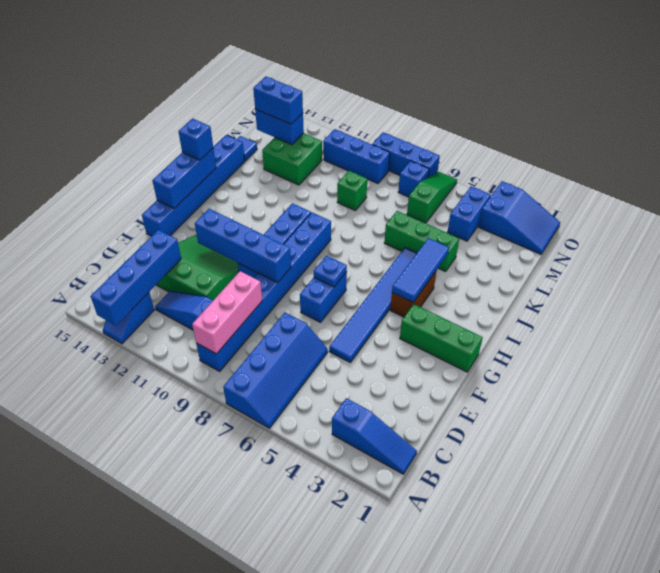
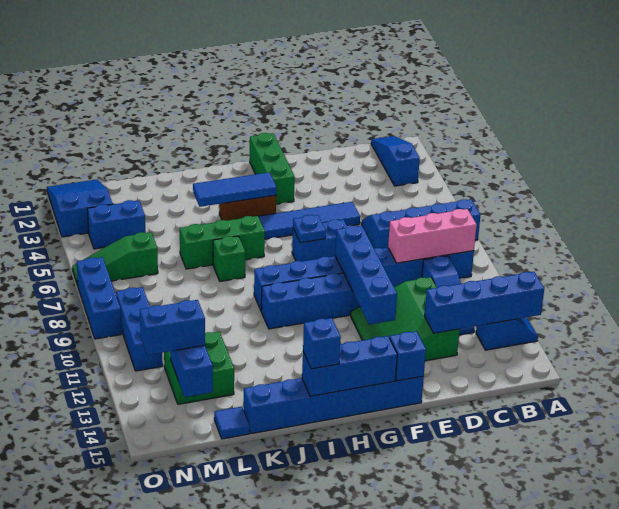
green brick K4:K6 level 1 -> green brick I6:K6 level 1
green brick L9 level 1 -> green brick J7 level 1
blue brick M13:M14 level 3 -> blue brick M13:N13 level 3
blue brick N7 level 1 -> blue brick F15 level 2

